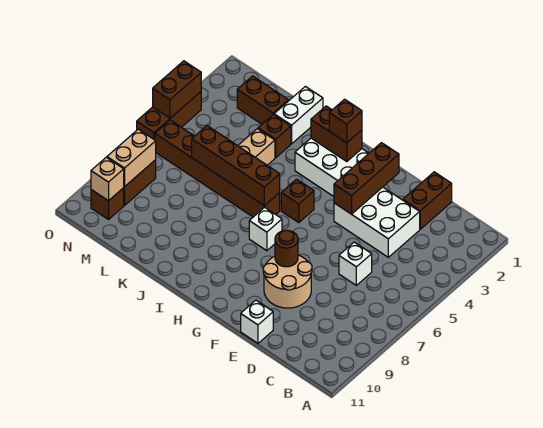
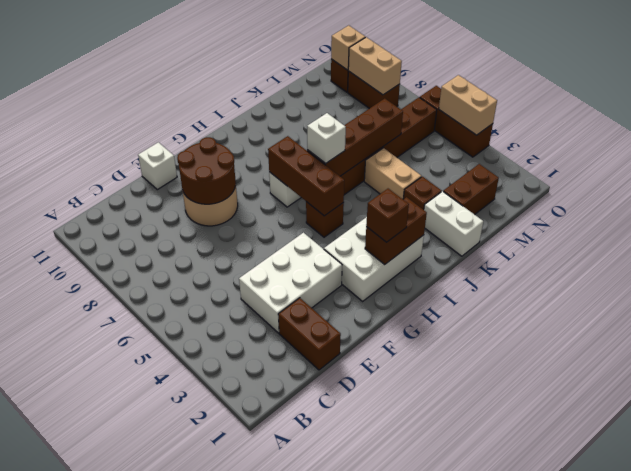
white brick D6 level 1 -> white brick I6 level 3
brown brick F2:F4 level 2 -> brown brick H5:H7 level 2
brown round brick F8 level 2 -> brown round brick E8:F9 level 2
brown brick O4:O5 level 2 -> tan brick O4:O5 level 2

